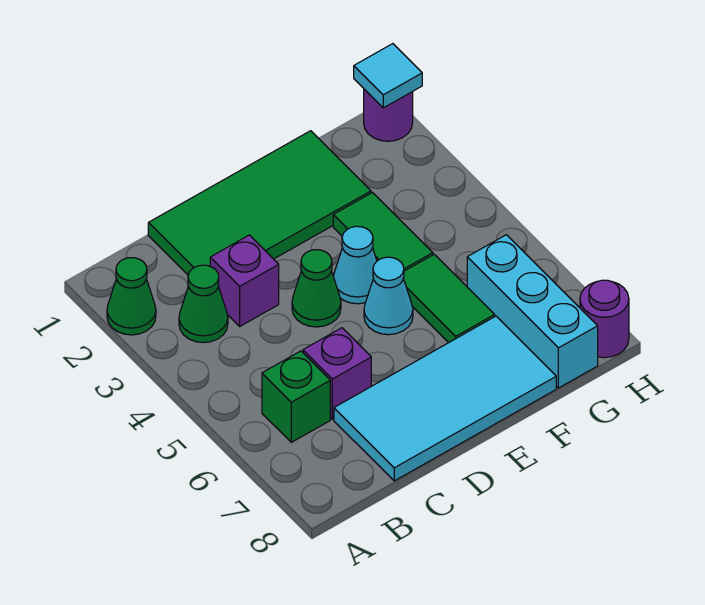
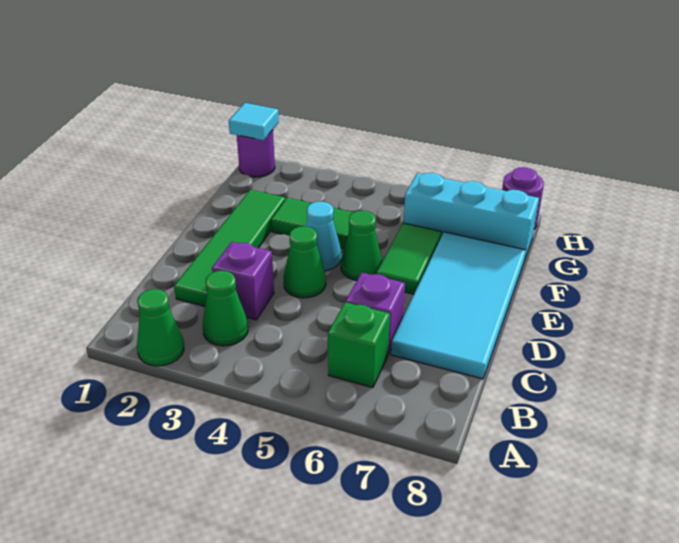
green tile C1:F2 level 1 -> green tile C2:F2 level 1
cyan cone E5 level 1 -> green cone E5 level 1
green tile F5:F6 level 1 -> green tile E6:F6 level 1

